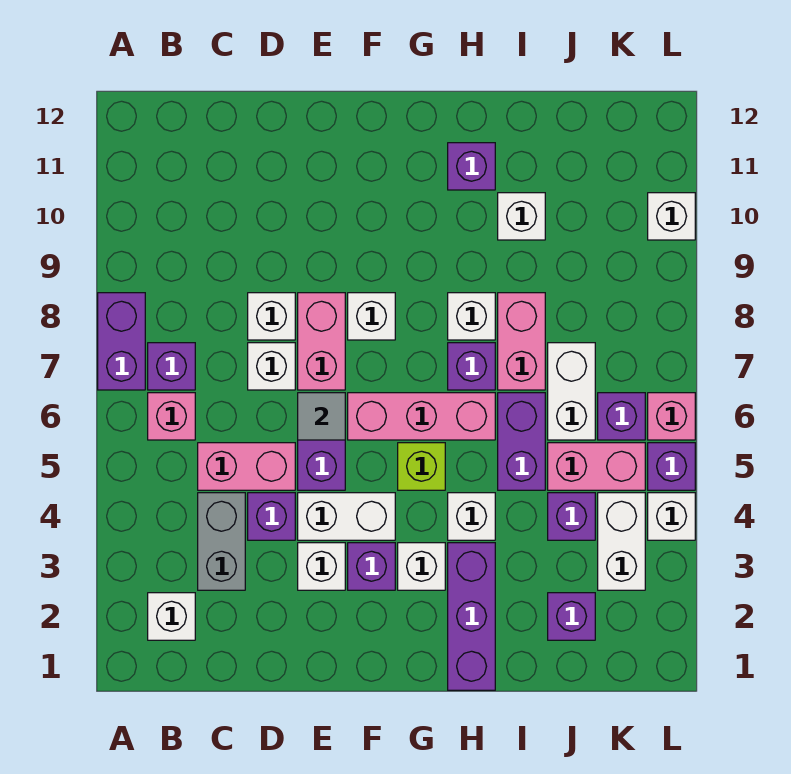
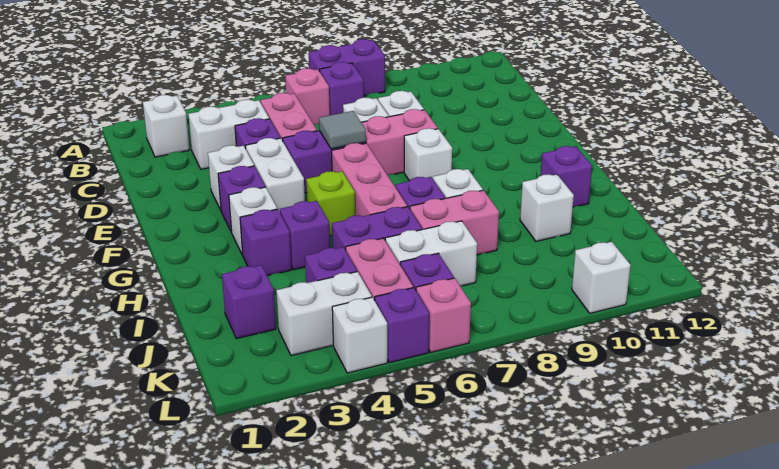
grey brick C3:C4 level 1 -> white brick C3:C4 level 1
purple brick H1:H3 level 1 -> purple brick H3 level 1
white brick H4 level 1 -> purple brick H4 level 1

